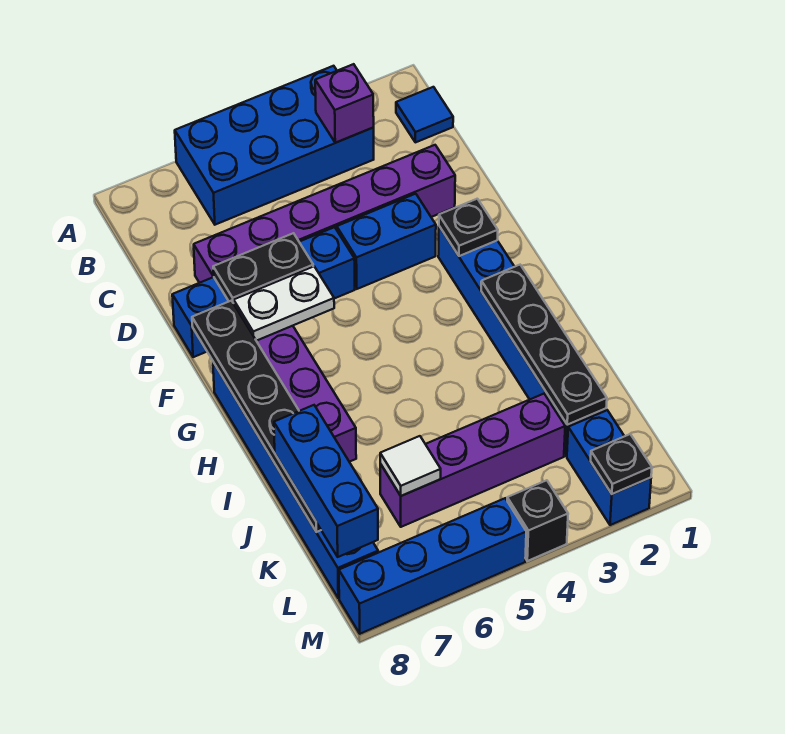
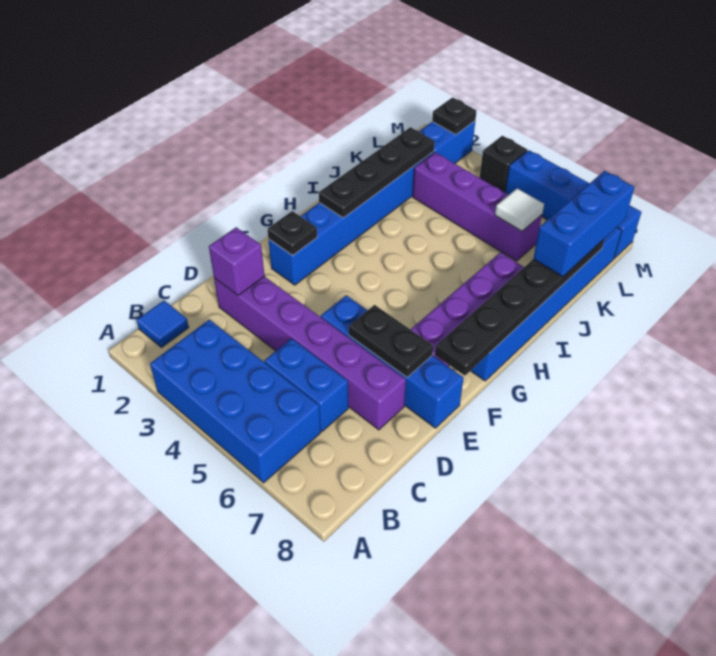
purple brick B3 level 2 -> purple brick D2 level 2
blue brick E3:E4 level 1 -> blue brick C5:C6 level 1
white plate F6:F7 level 2 -> none

